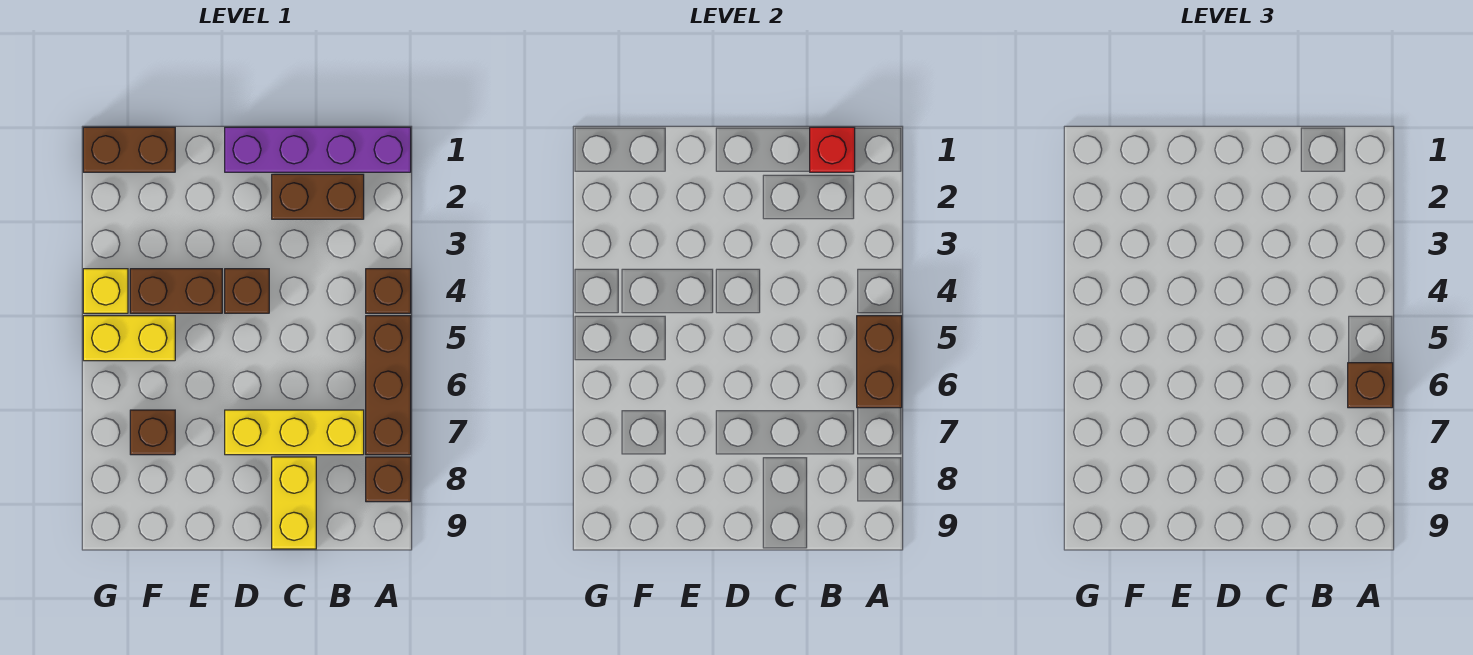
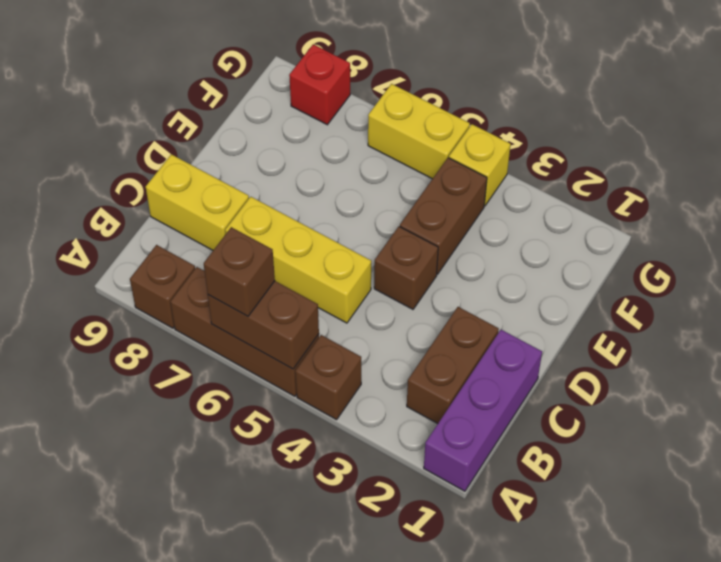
purple brick A1:D1 level 1 -> purple brick A1:C1 level 1
red brick B1 level 2 -> red brick G8 level 1
yellow brick B7:D7 level 1 -> yellow brick C5:C7 level 1
brown brick F1:G1 level 1 -> none
yellow brick F5:G5 level 1 -> yellow brick G5:G6 level 1
brown brick F7 level 1 -> none

